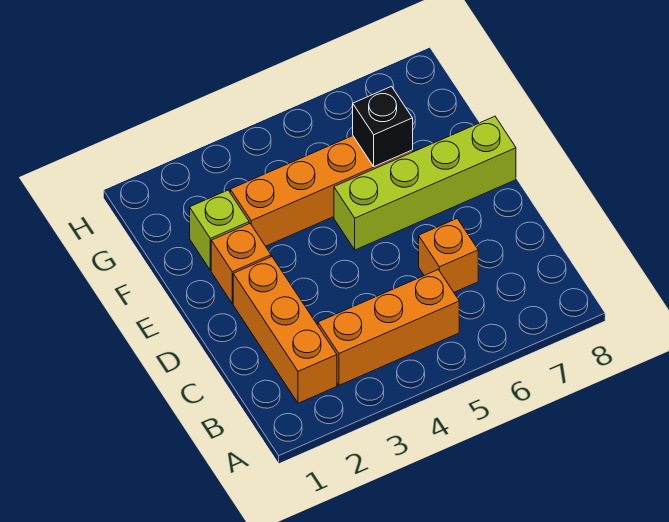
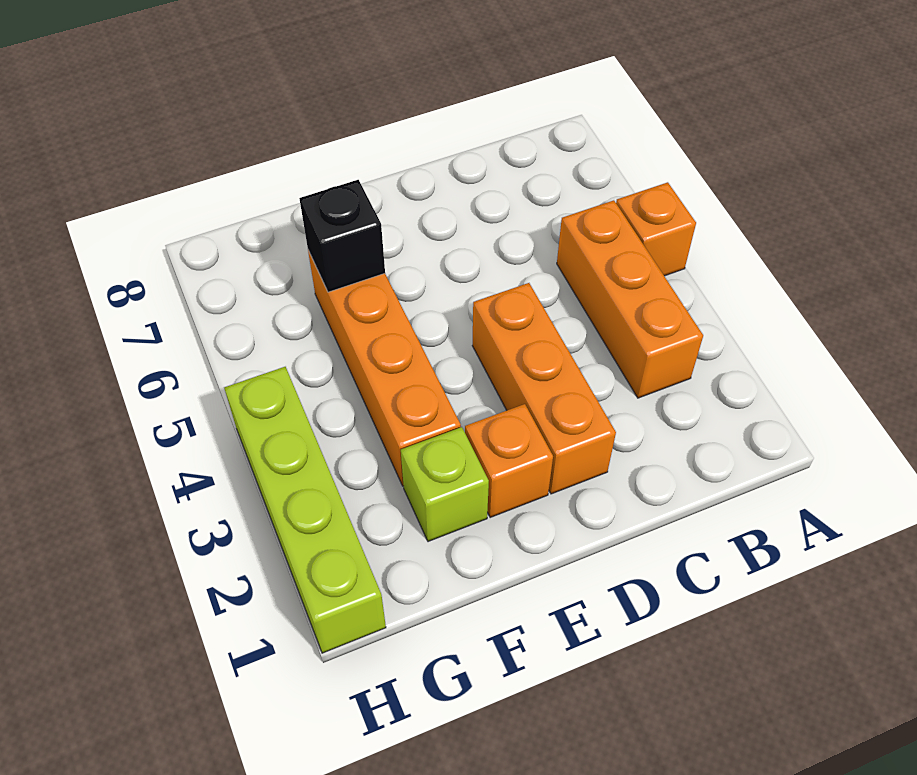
orange brick B2:D2 level 1 -> orange brick D2:D4 level 1
orange brick C6 level 1 -> orange brick A5 level 1
lime brick E5:E8 level 1 -> lime brick H1:H4 level 1

